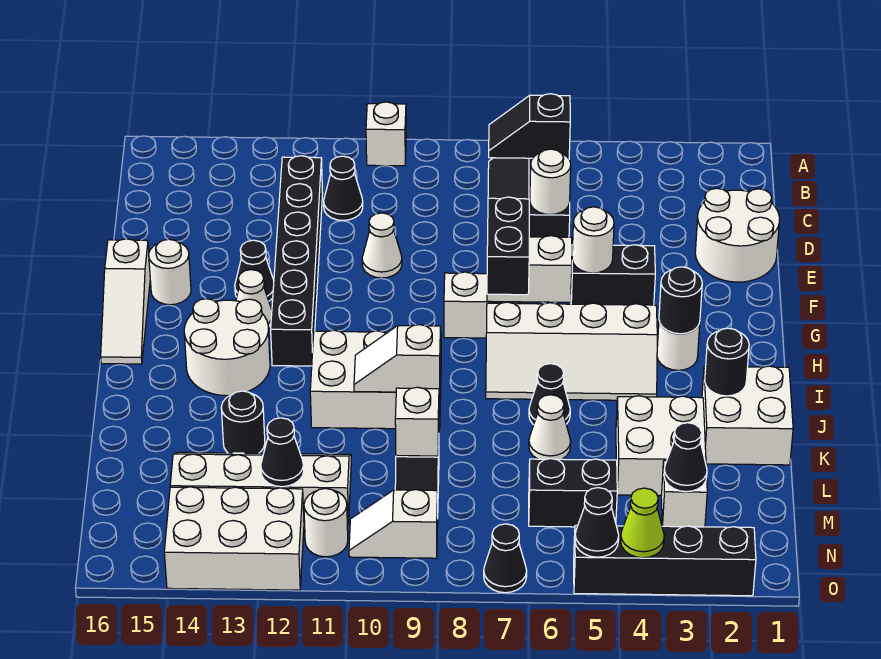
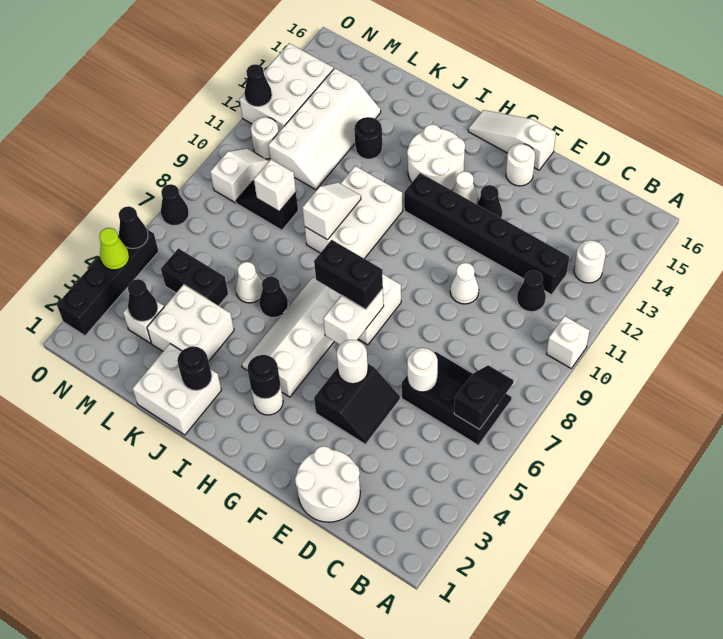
none -> white round brick B13 level 1
black brick M5:M6 level 1 -> black brick L5:M5 level 1
black cone M12 level 2 -> black cone O12 level 2

